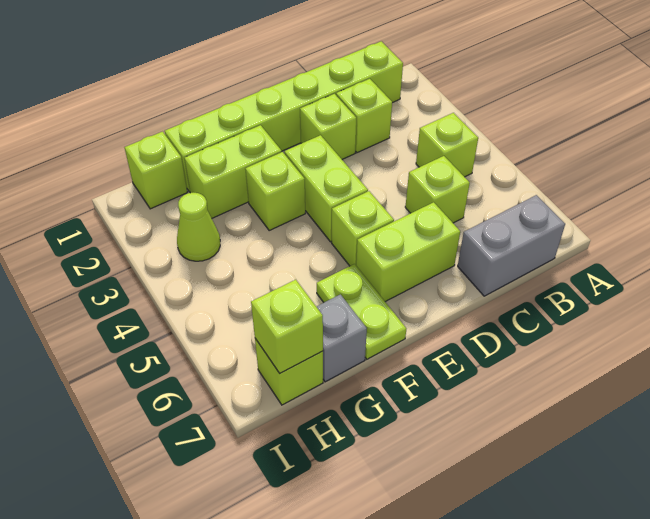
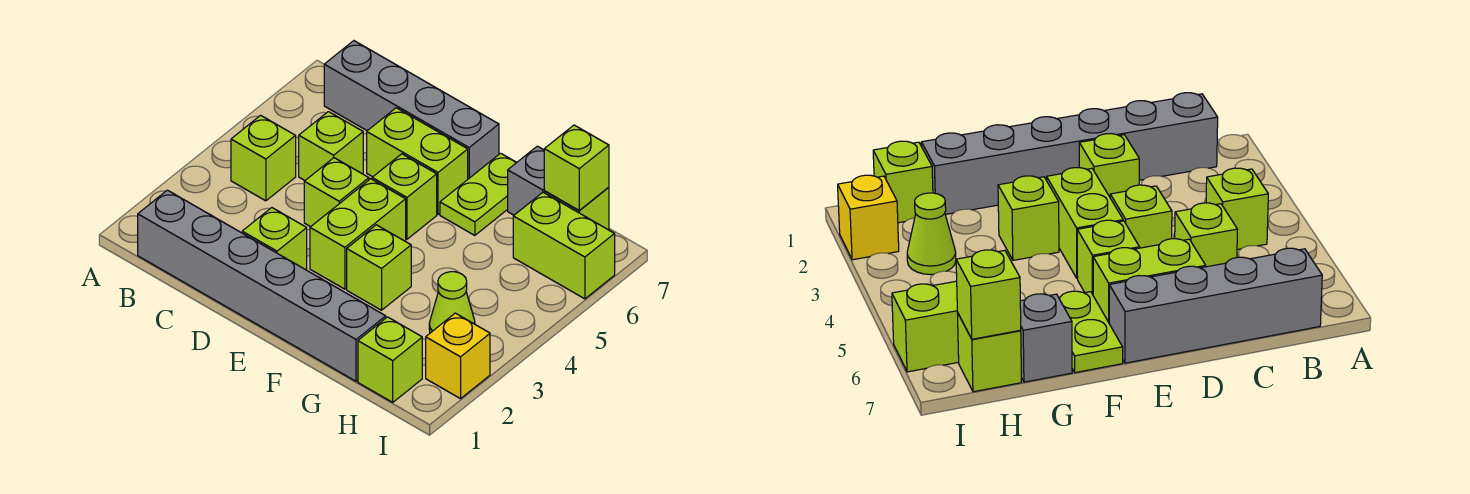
lime brick B1:G1 level 1 -> grey brick B1:G1 level 1
grey brick B7:C7 level 1 -> grey brick B7:E7 level 1
lime brick C2 level 1 -> lime brick D4 level 1
lime brick F2:G2 level 1 -> lime brick H6:I6 level 1
none -> yellow brick I2 level 1

